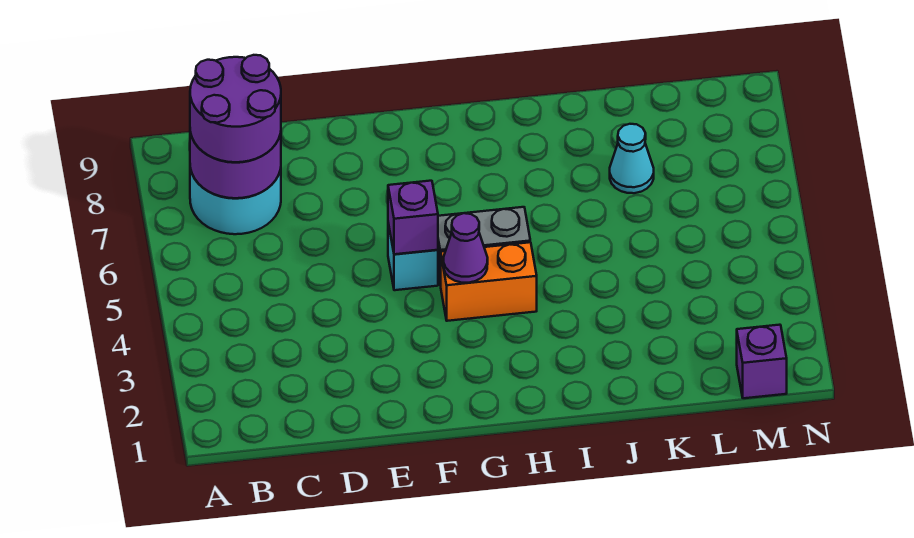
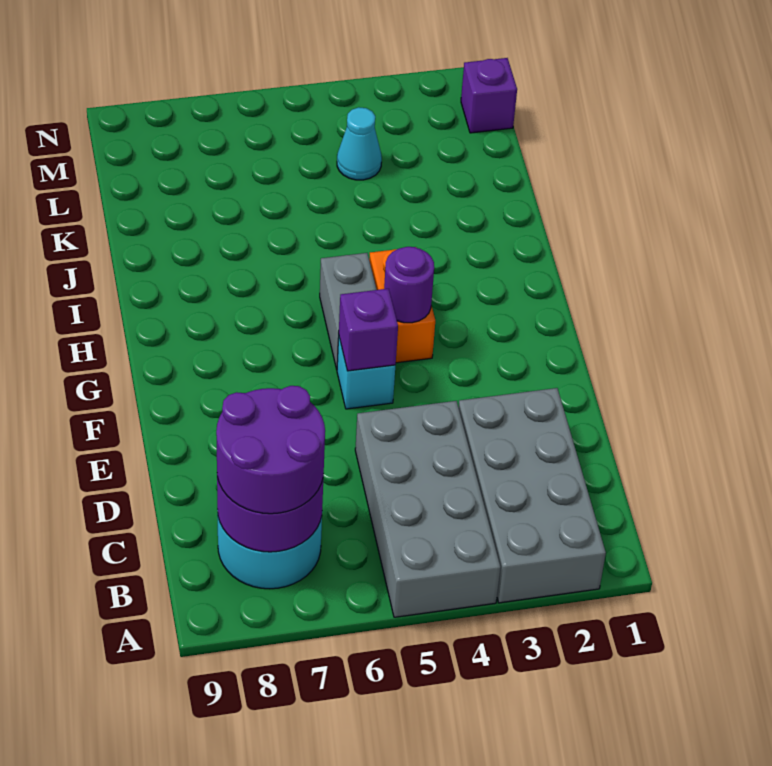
none -> grey brick A2:D3 level 1
none -> grey brick A4:D5 level 1
purple cone G4 level 2 -> purple round brick G4 level 2
cyan cone K7 level 1 -> cyan cone L4 level 1

